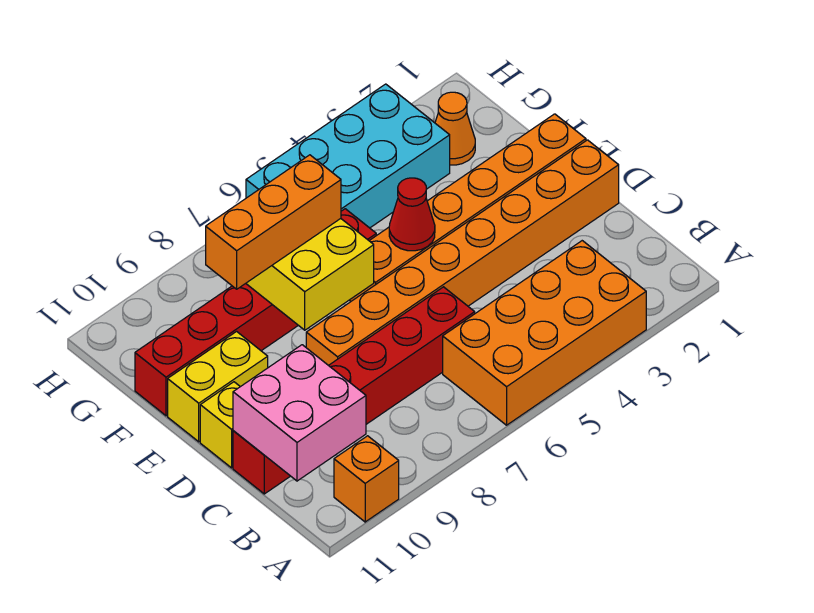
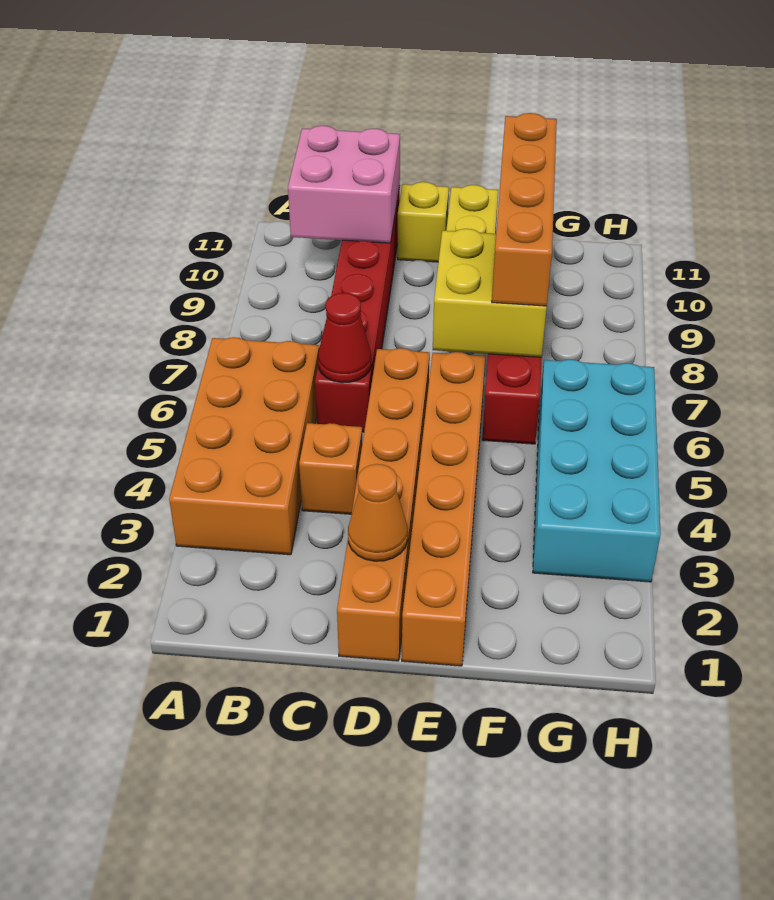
orange brick A10 level 1 -> orange brick C4 level 1
orange brick D1:D8 level 1 -> orange brick D1:D6 level 1
red cone E5 level 2 -> red cone C6 level 2
orange brick F7:F9 level 3 -> orange brick F7:F10 level 3
orange cone G2 level 1 -> orange cone D2 level 2

